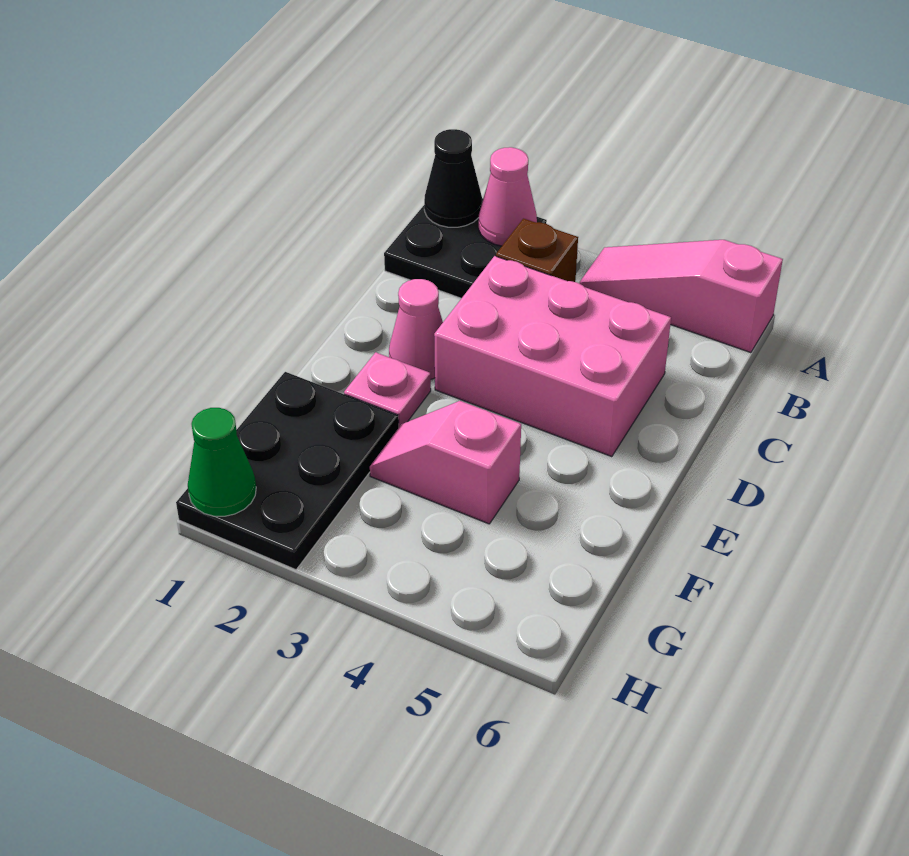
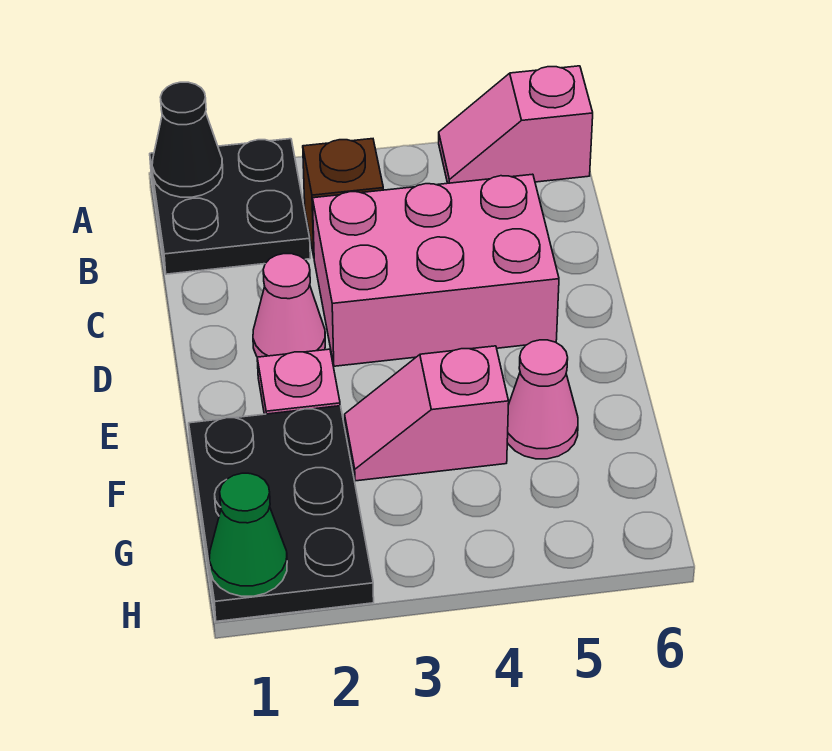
pink cone A2 level 2 -> pink cone F5 level 1
pink slope A4:A6 level 1 top 6 -> pink slope A5:A6 level 1 top 6

